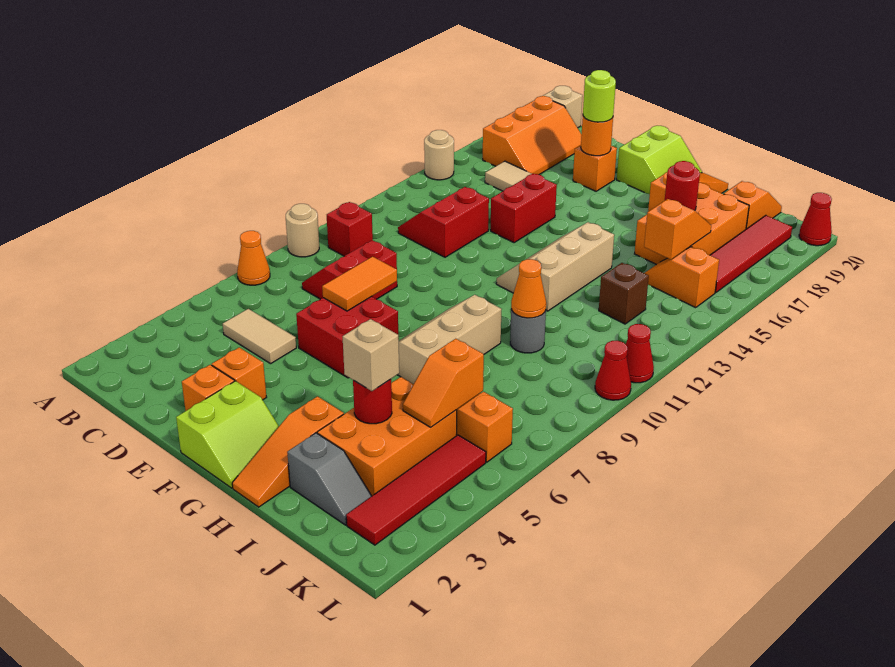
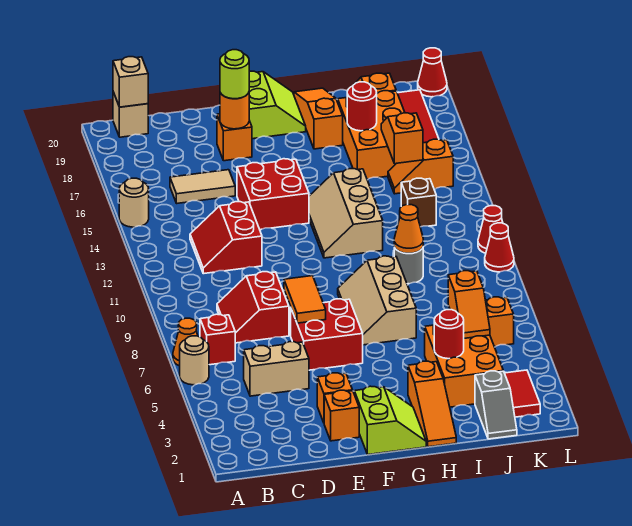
tan round brick A9 level 1 -> tan round brick A6 level 1
red brick B10 level 1 -> red brick B7 level 1
orange slope B17:C19 level 1 top B -> none
tan tile C5:D5 level 1 -> tan brick C5:D5 level 1
red brick E14:E15 level 1 -> red brick E14:F15 level 1
grey slope I2:J2 level 1 top I -> grey slope J1:J2 level 1 top 2
tan brick I4 level 3 -> tan brick B20 level 2
red tile K2:K5 level 1 -> red tile K2:K3 level 1

